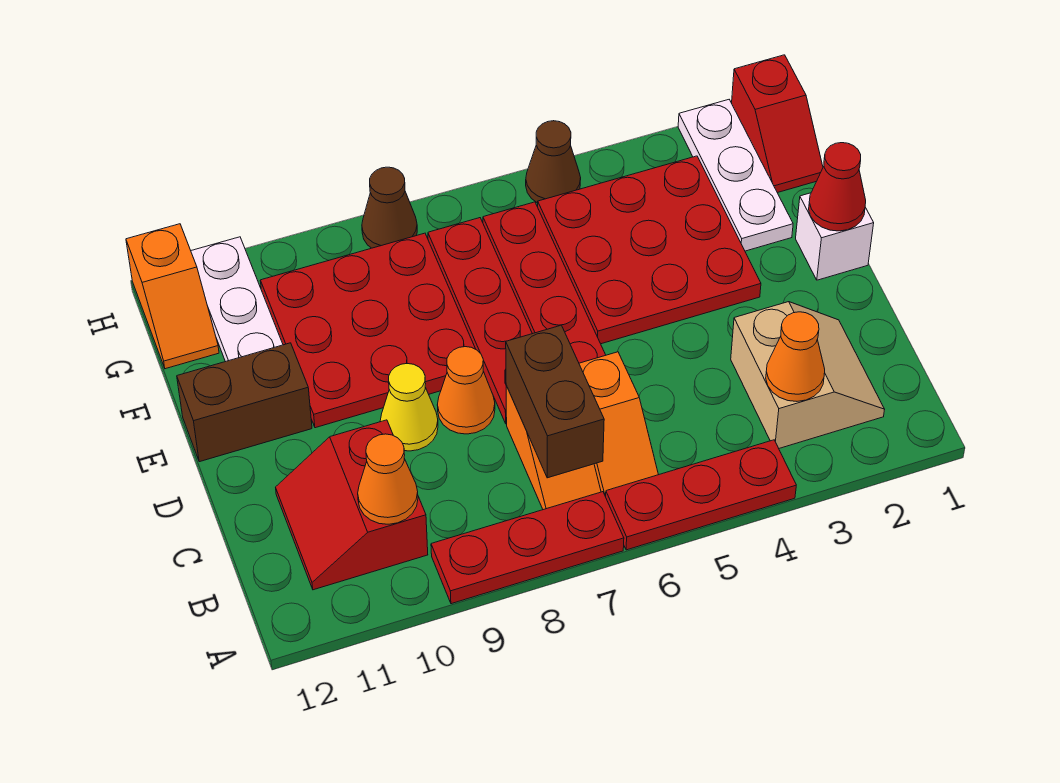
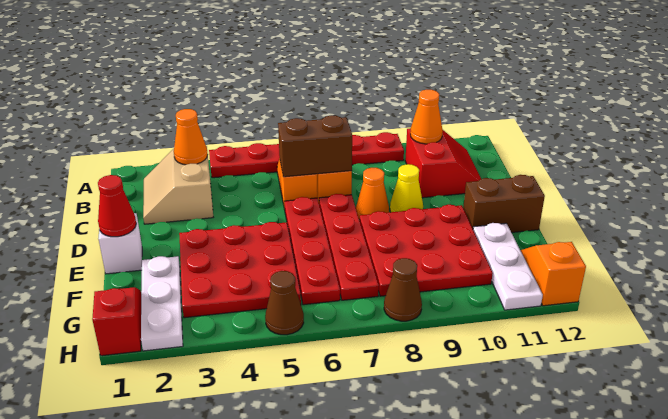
brown brick B7:C7 level 2 -> brown brick C6:C7 level 2

